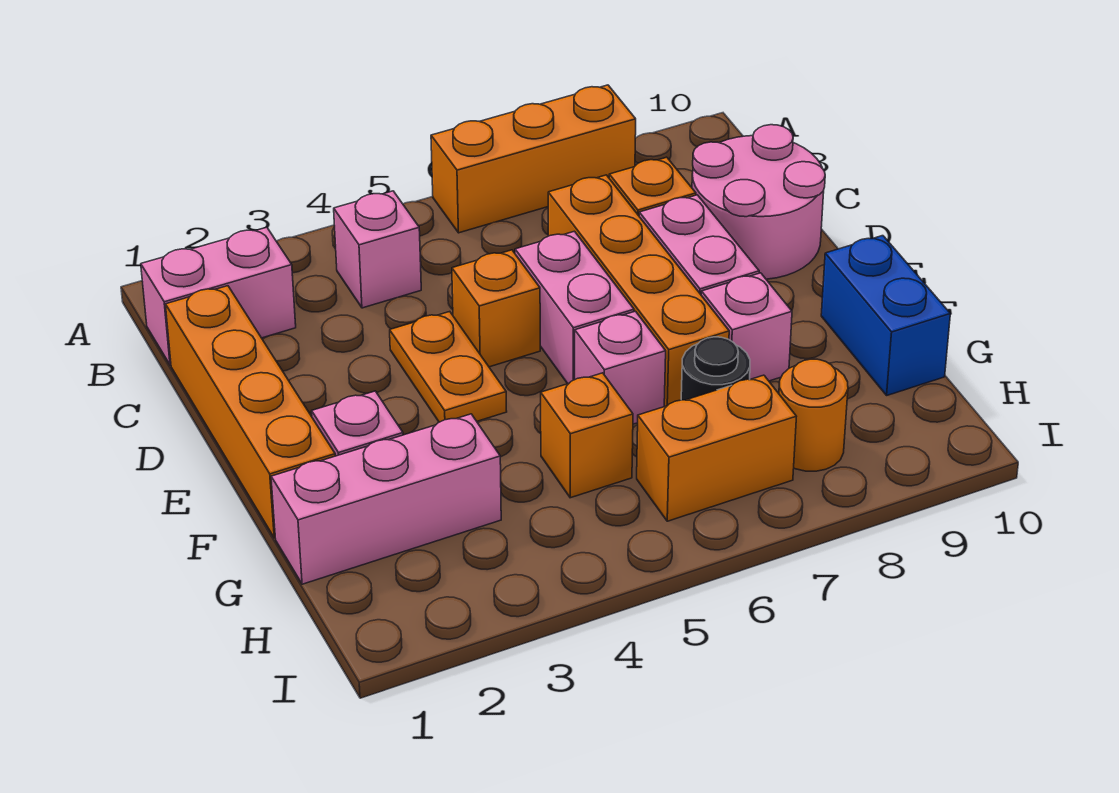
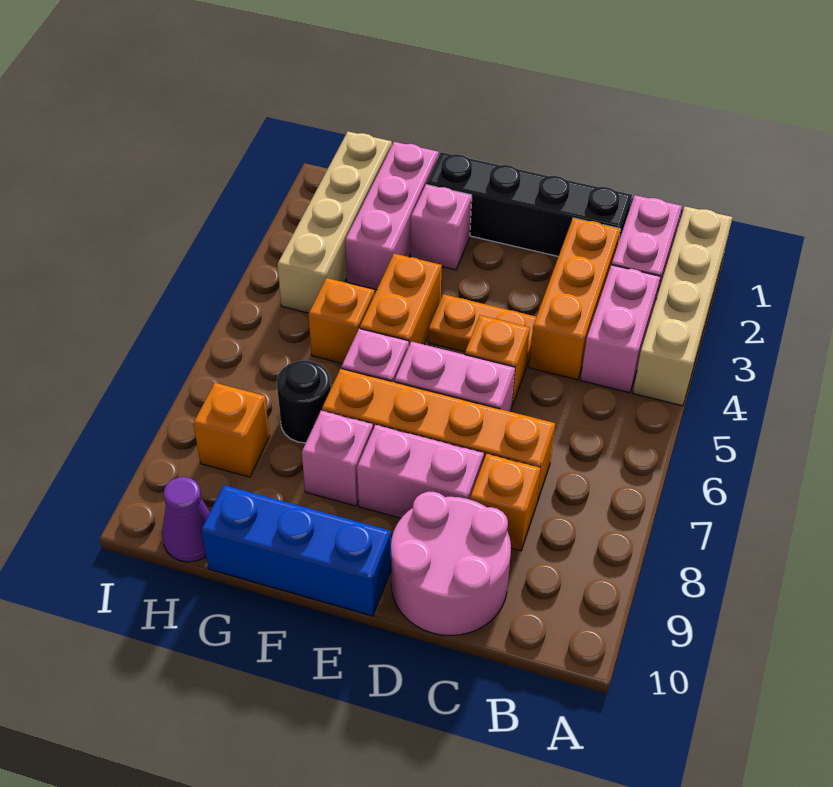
none -> tan brick A1:A4 level 1
orange brick A6:A8 level 1 -> orange brick C2:C4 level 1
pink brick B4 level 1 -> pink brick B3:B4 level 1
orange brick C1:F1 level 1 -> black brick C1:F1 level 1
blue brick F10:G10 level 1 -> blue brick E10:G10 level 1
none -> tan brick H1:H4 level 1
orange brick H6:H7 level 1 -> orange brick F4:F5 level 1
orange round brick H8 level 1 -> orange brick H8 level 1
none -> purple cone H10 level 1

